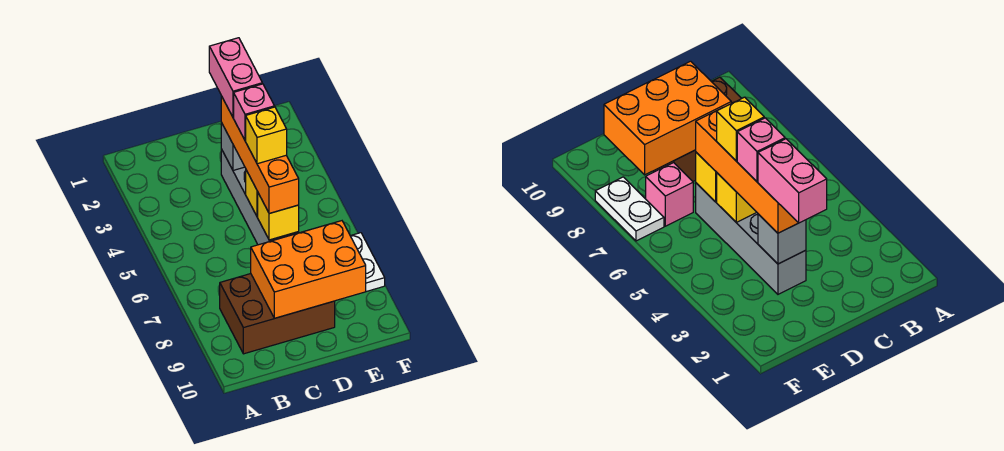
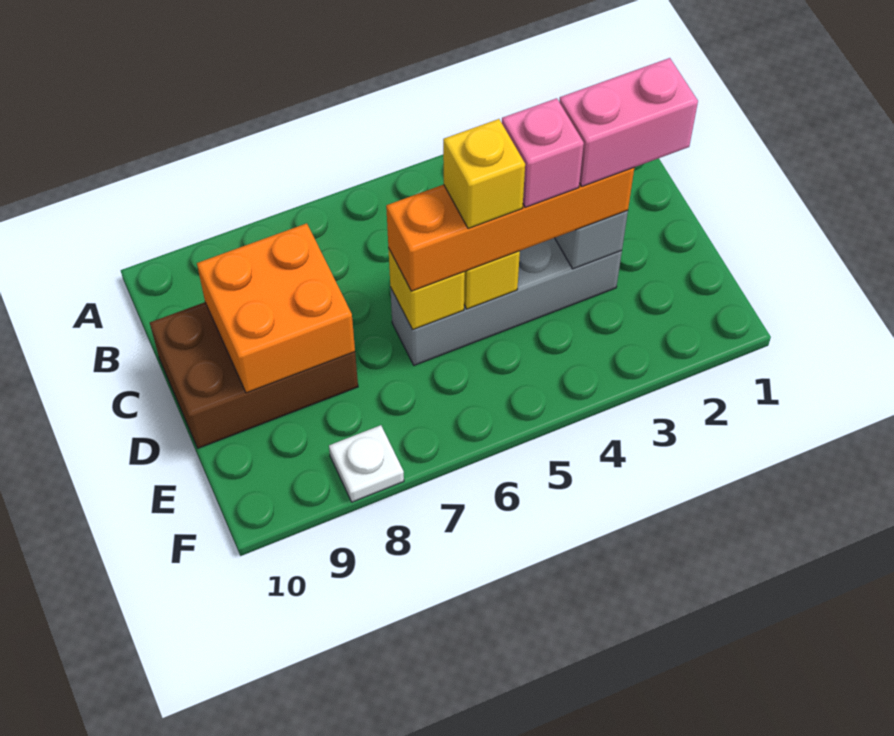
brown brick B8:D9 level 1 -> brown brick C8:D10 level 1
orange brick C8:E9 level 2 -> orange brick C8:D9 level 2
pink brick E7 level 1 -> none
white plate F7:F8 level 1 -> white plate F8 level 1

